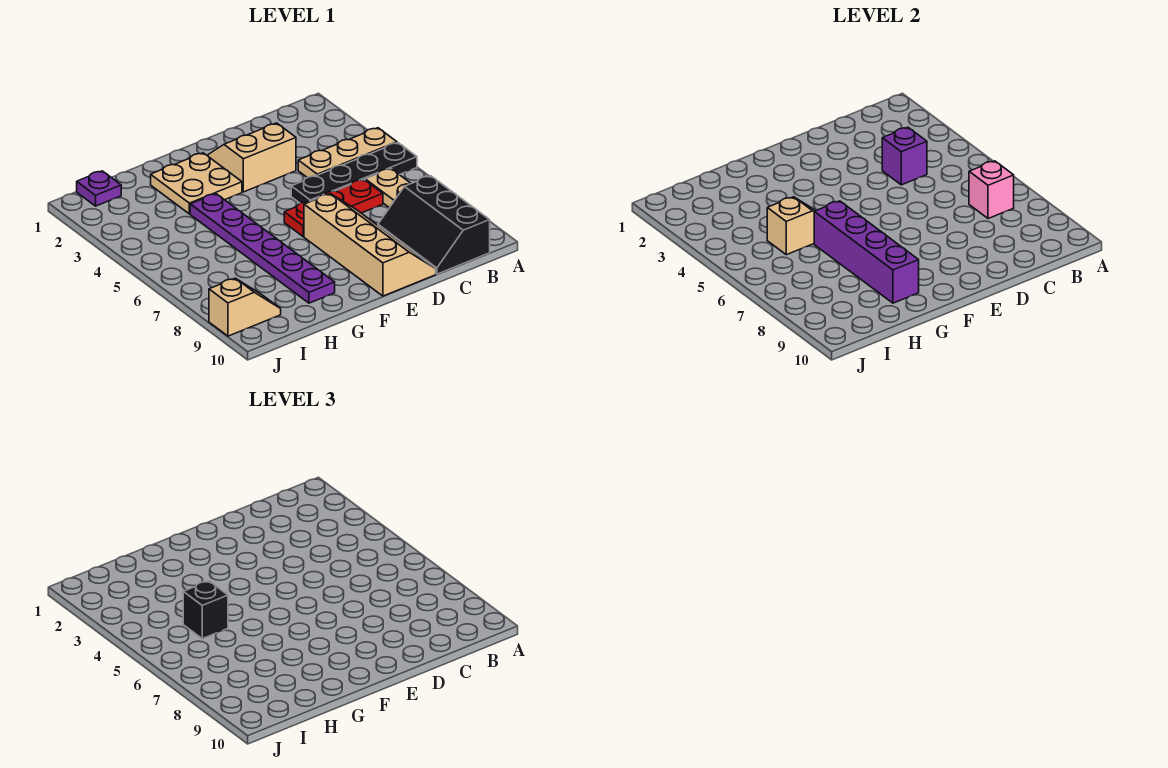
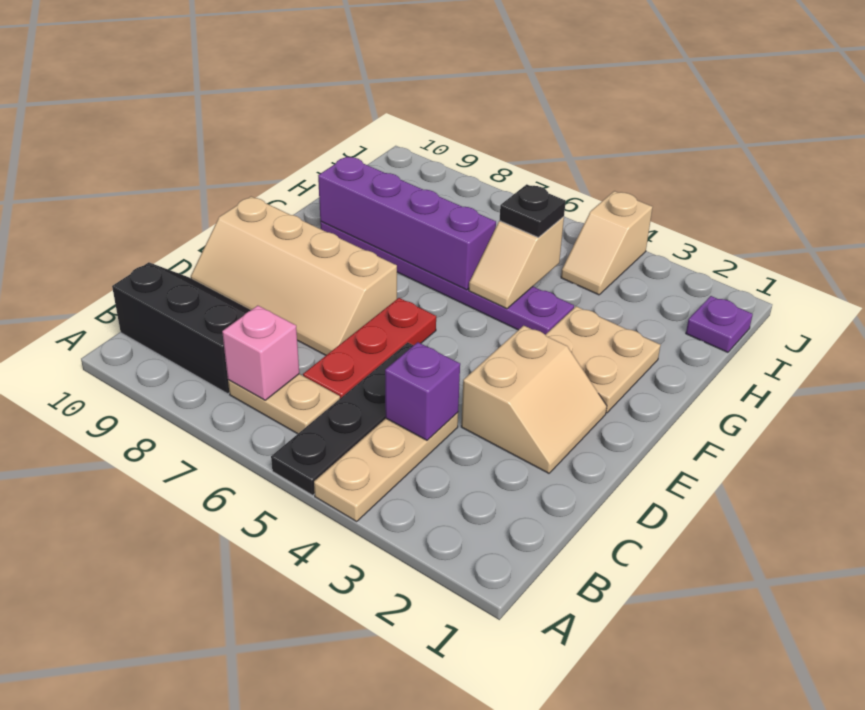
black brick H5 level 3 -> black plate H5 level 3
tan slope I9:J9 level 1 top J -> tan slope I4:J4 level 1 top J

